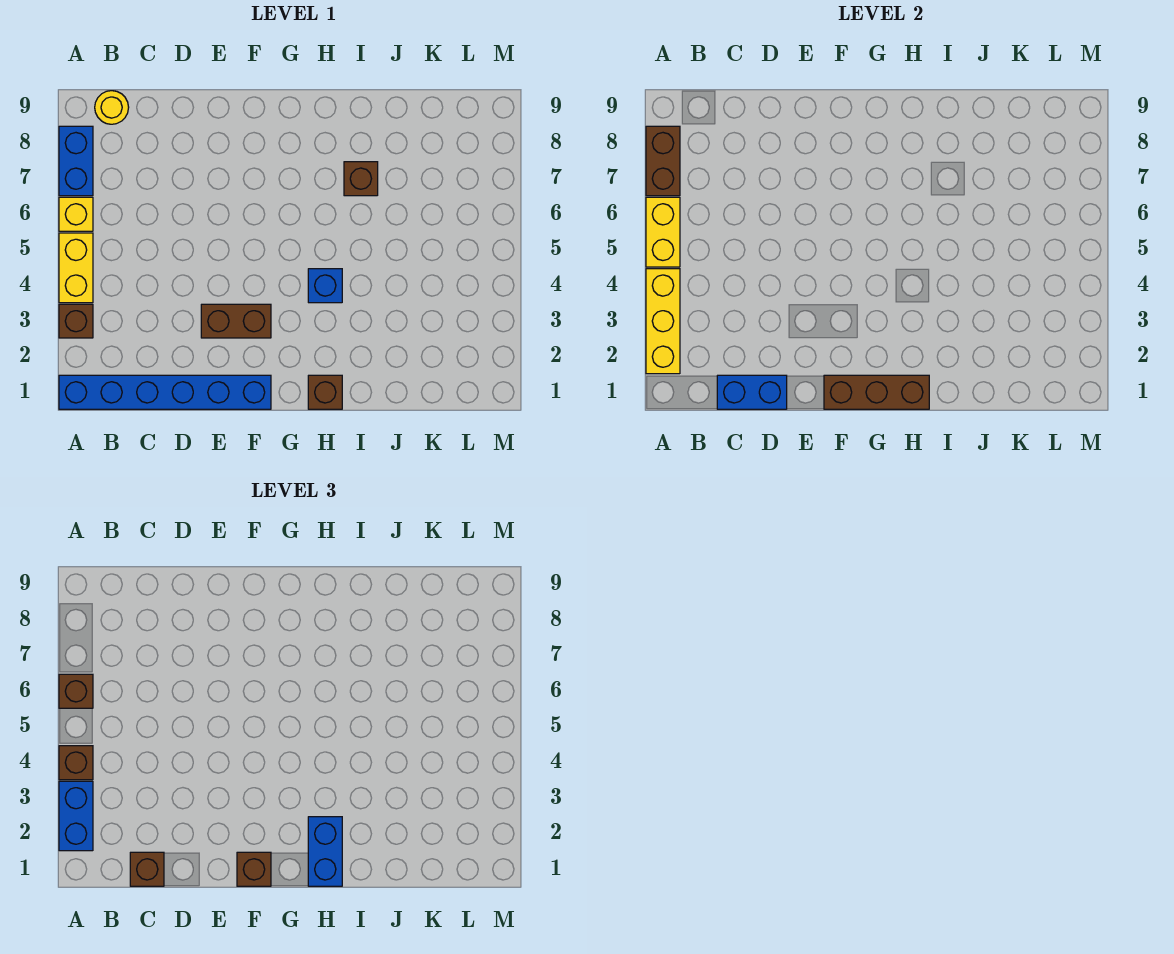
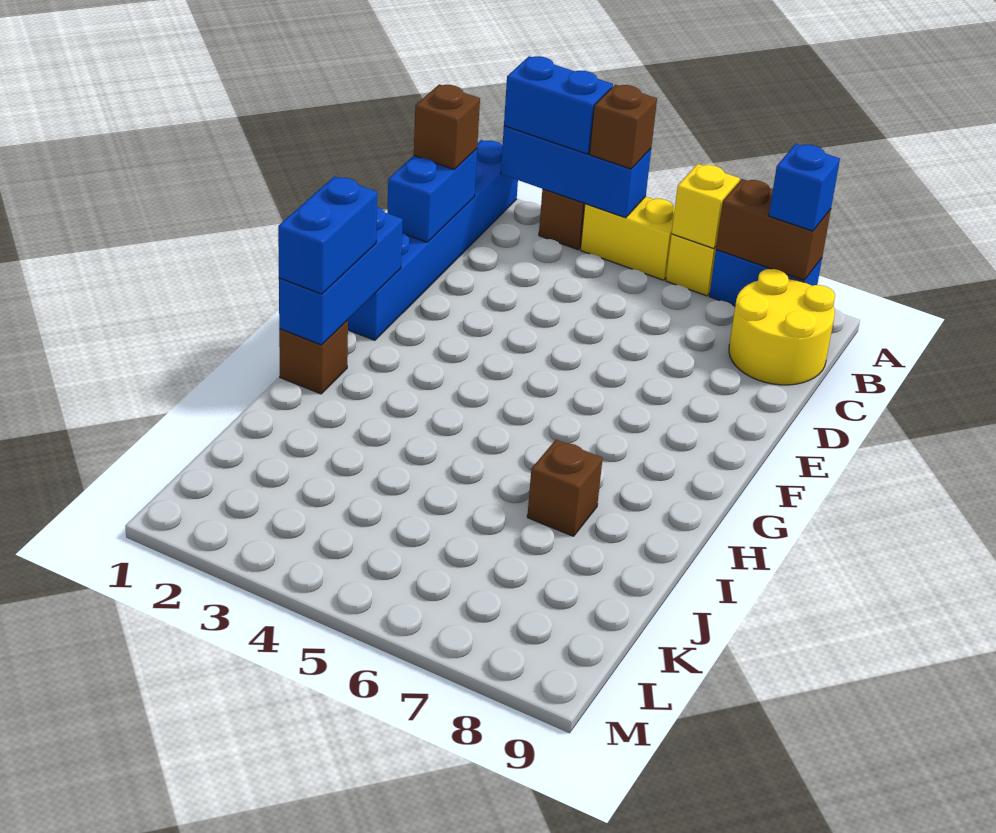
yellow brick A2:A4 level 2 -> blue brick A2:A4 level 2
yellow brick A5:A6 level 2 -> yellow brick A6 level 2
brown brick A6 level 3 -> none
yellow round brick B9 level 1 -> yellow round brick B8:C9 level 1
brown brick E3:F3 level 1 -> none
brown brick F1:H1 level 2 -> blue brick F1:H1 level 2
brown brick F1 level 3 -> none
blue brick H1:H2 level 3 -> blue brick G1:H1 level 3
blue brick H4 level 1 -> blue brick A8 level 3

